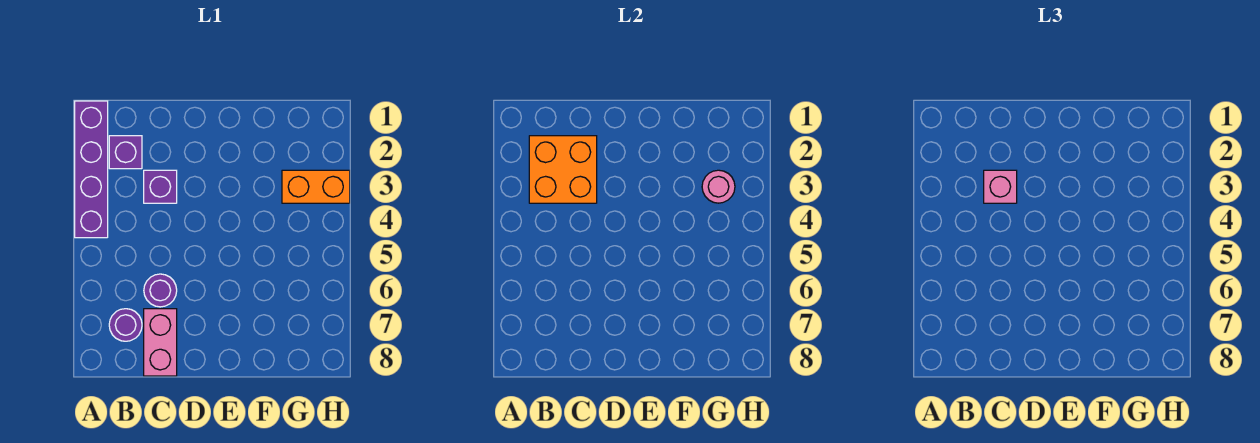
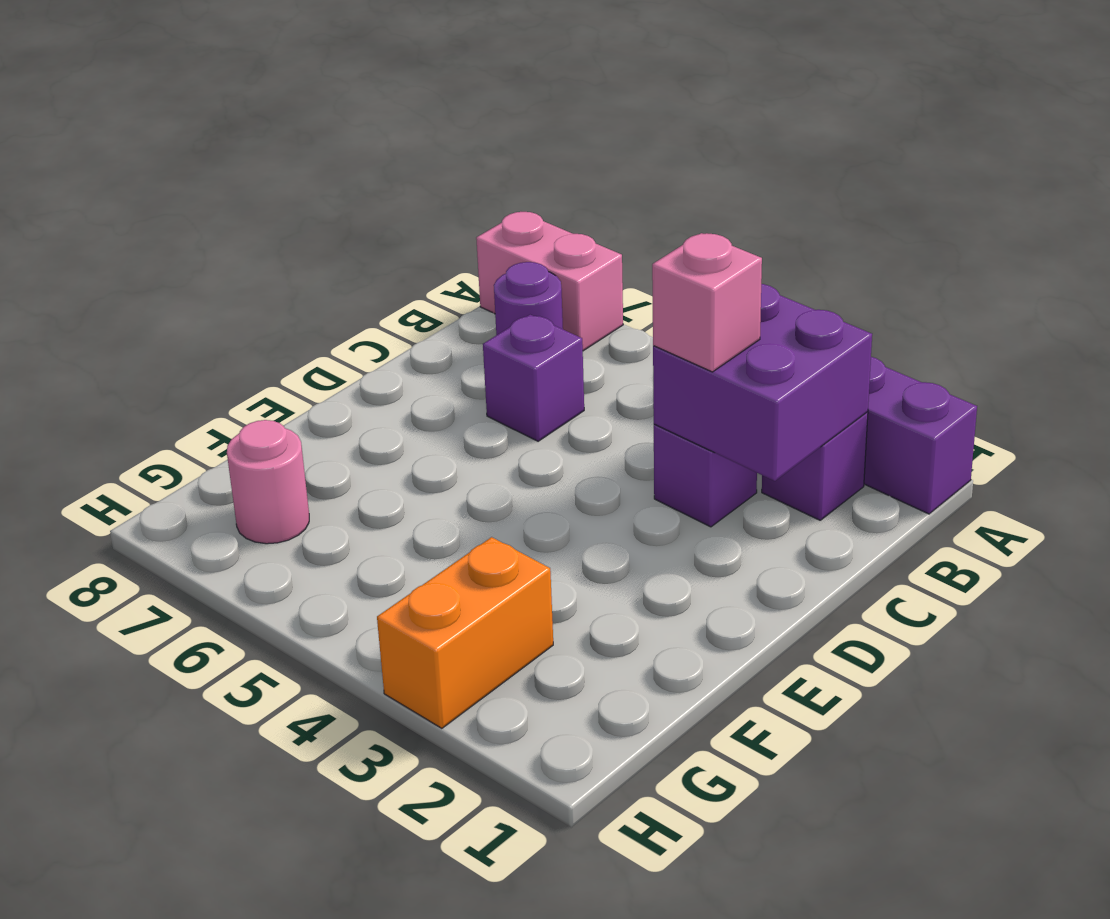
orange brick B2:C3 level 2 -> purple brick B2:C3 level 2
purple round brick C6 level 1 -> purple brick C6 level 1
pink brick C7:C8 level 1 -> pink brick A7:A8 level 1
pink round brick G3 level 2 -> pink round brick G7 level 1

